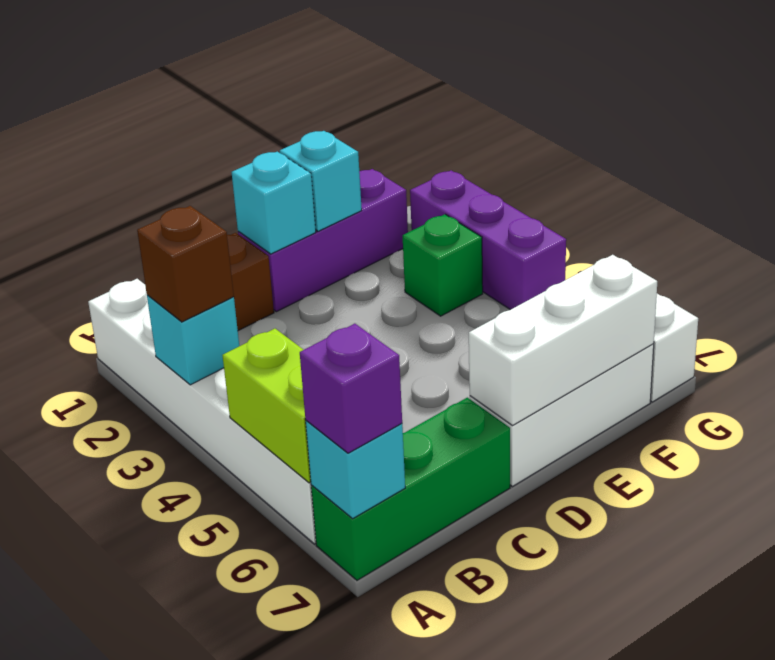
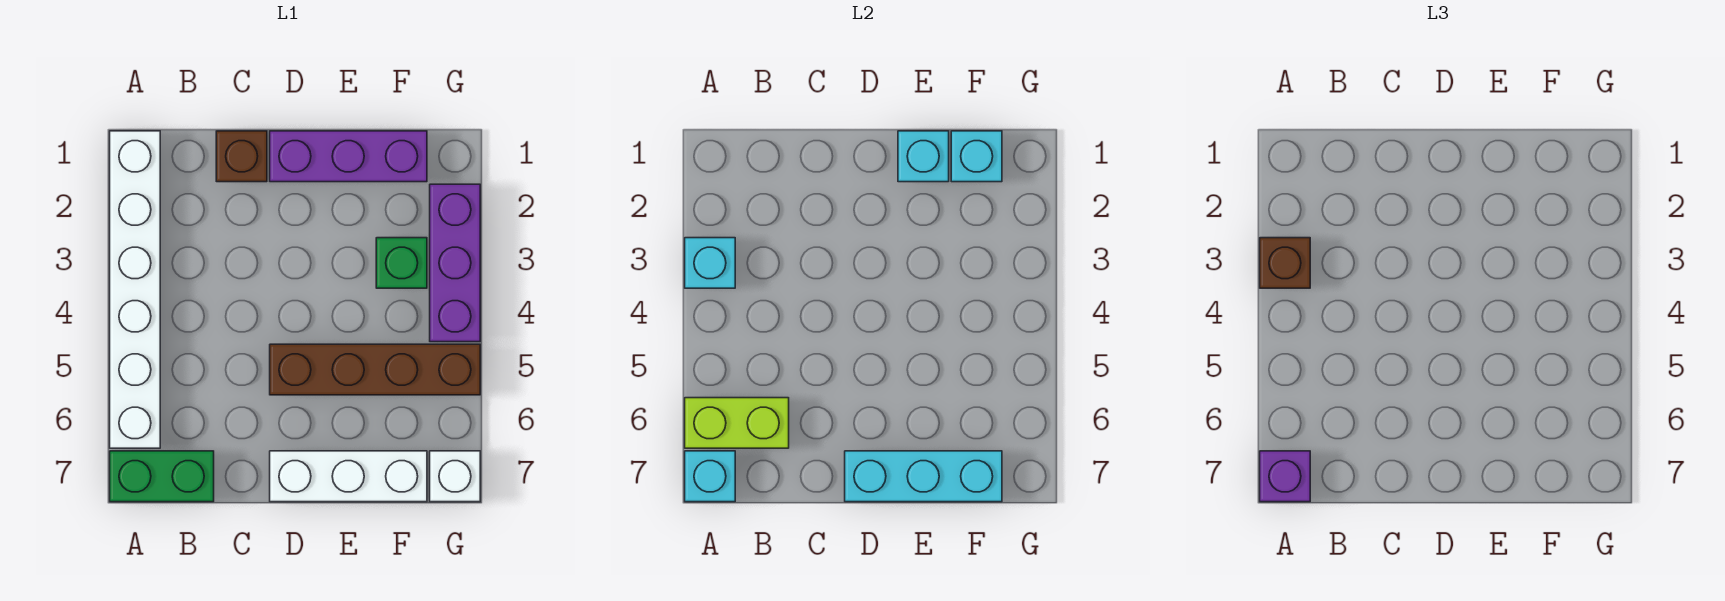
lime brick A5:A6 level 2 -> lime brick A6:B6 level 2
green brick A7:C7 level 1 -> green brick A7:B7 level 1
cyan brick D1 level 2 -> cyan brick F1 level 2
none -> brown brick D5:G5 level 1
white brick D7:F7 level 2 -> cyan brick D7:F7 level 2

